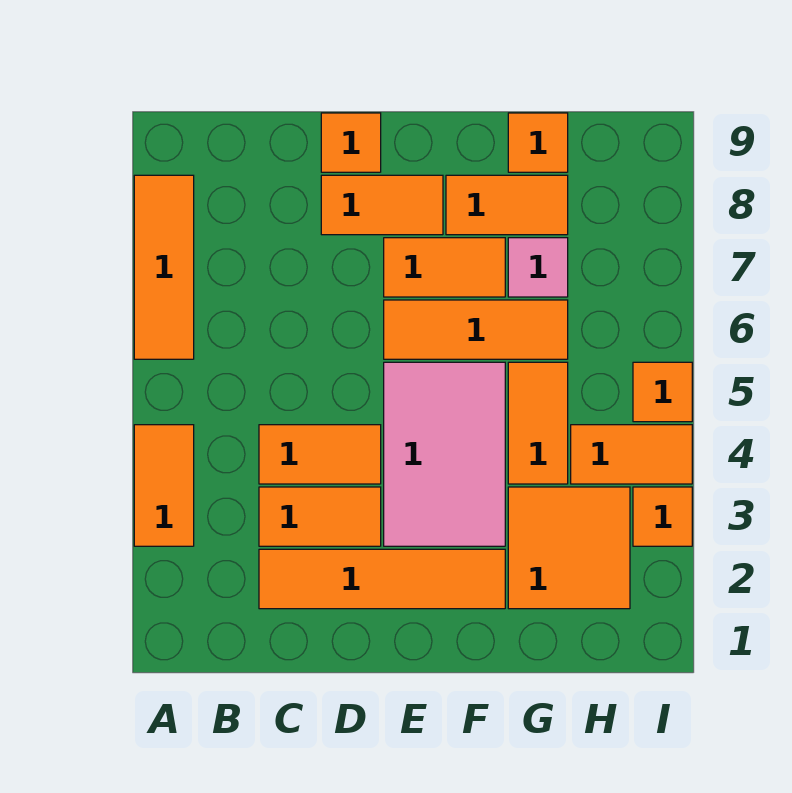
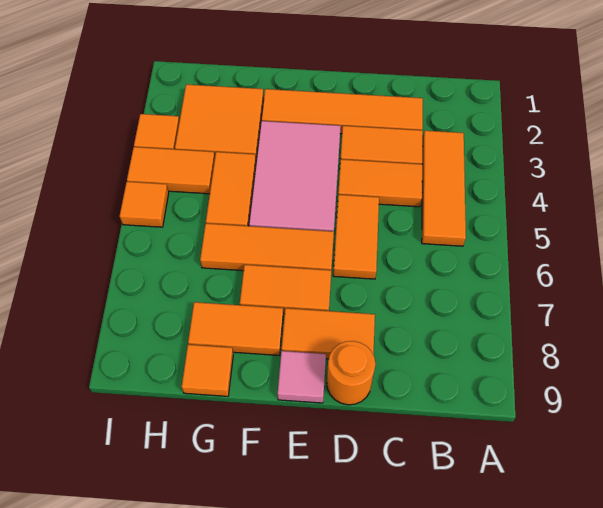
orange tile A3:A4 level 1 -> orange tile D5:D6 level 1
orange tile A6:A8 level 1 -> orange tile B3:B5 level 1
orange tile D9 level 1 -> orange round brick D9 level 1
pink tile G7 level 1 -> pink tile E9 level 1

